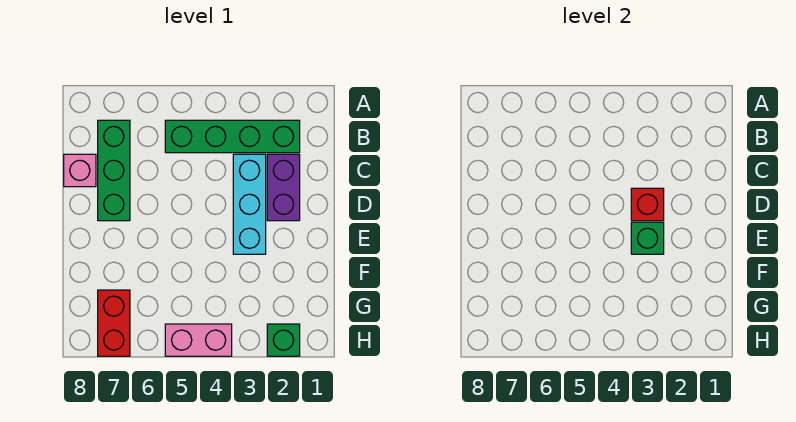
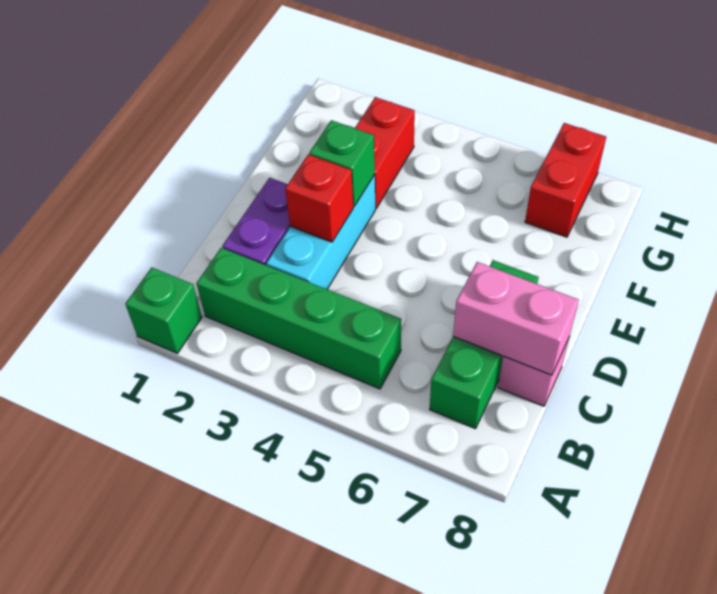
none -> red brick F3:G3 level 1
green brick H2 level 1 -> green brick A1 level 1
pink brick H4:H5 level 1 -> pink brick C7:C8 level 2

